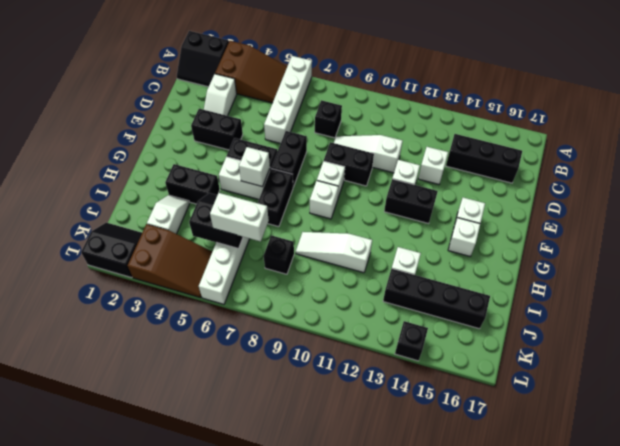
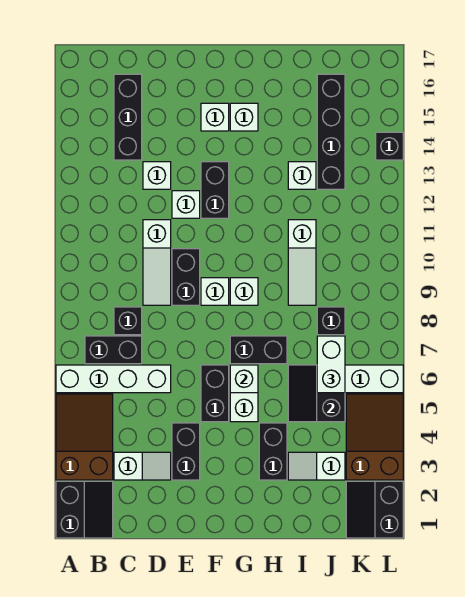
black brick E7:F7 level 1 -> black brick B7:C7 level 1

